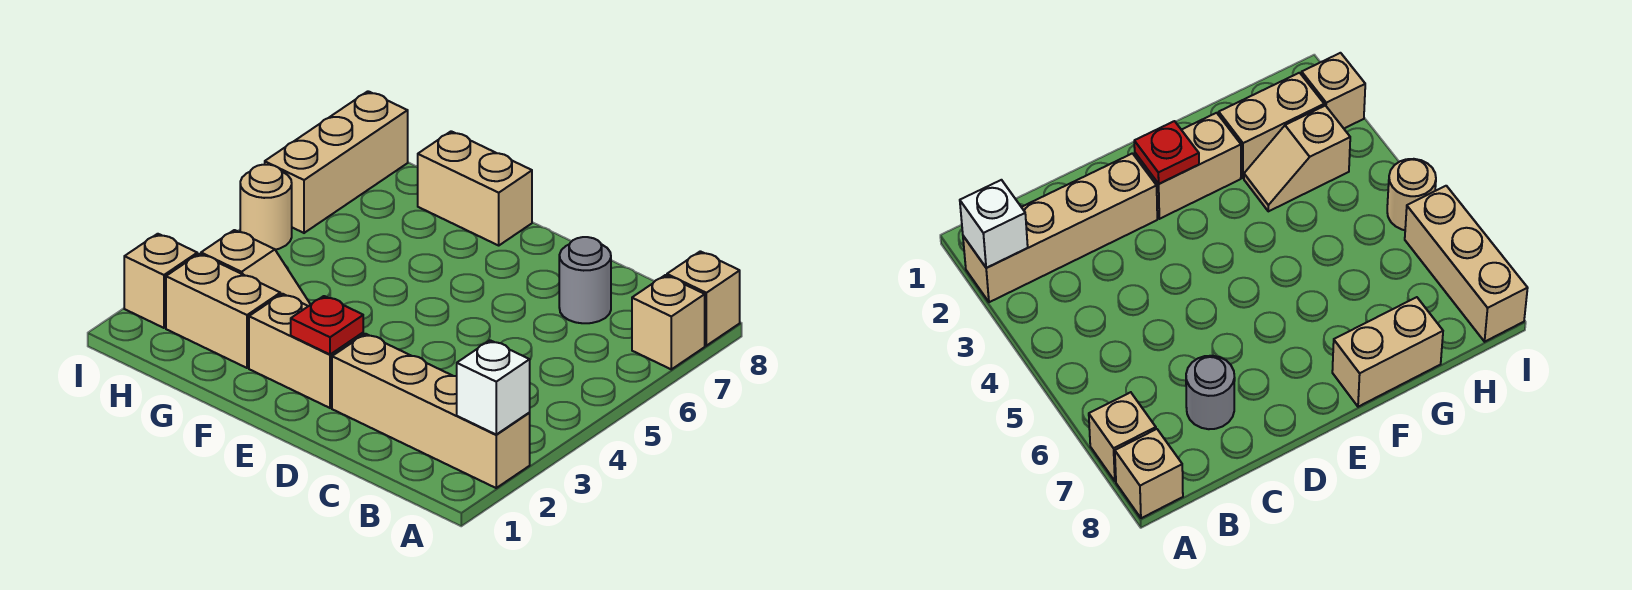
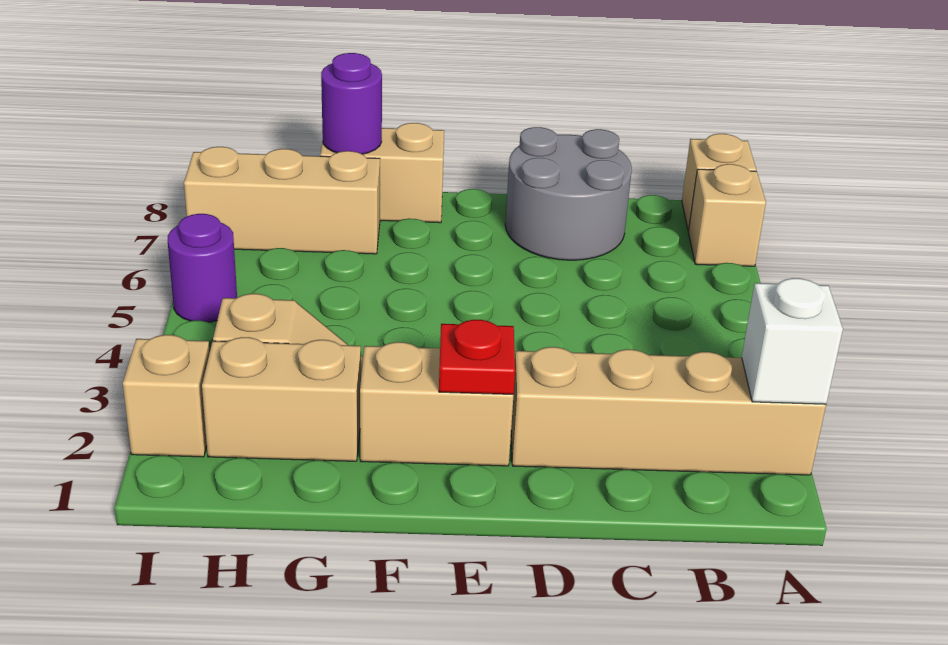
grey round brick C7 level 1 -> grey round brick C7:D8 level 1
none -> purple round brick G8 level 2
tan round brick I5 level 1 -> purple round brick I5 level 1
tan brick I6:I8 level 1 -> tan brick G7:I7 level 1

